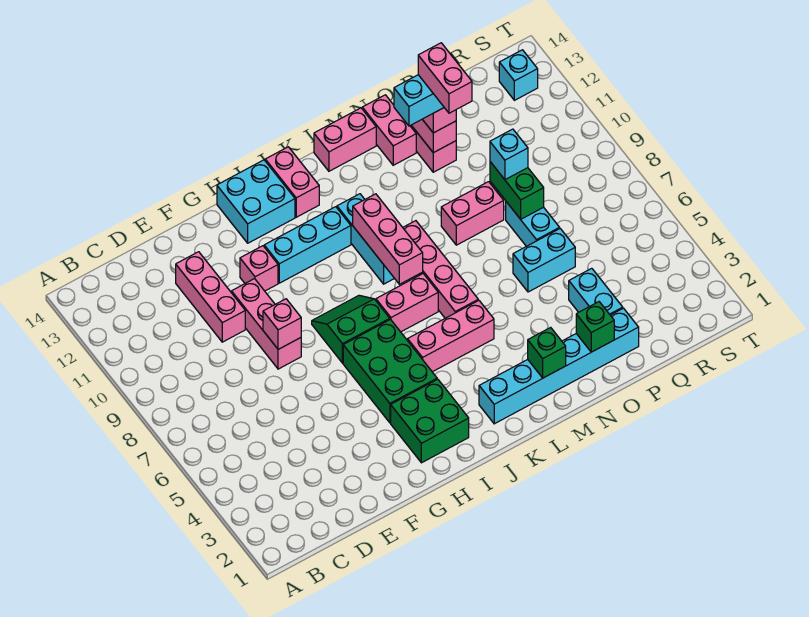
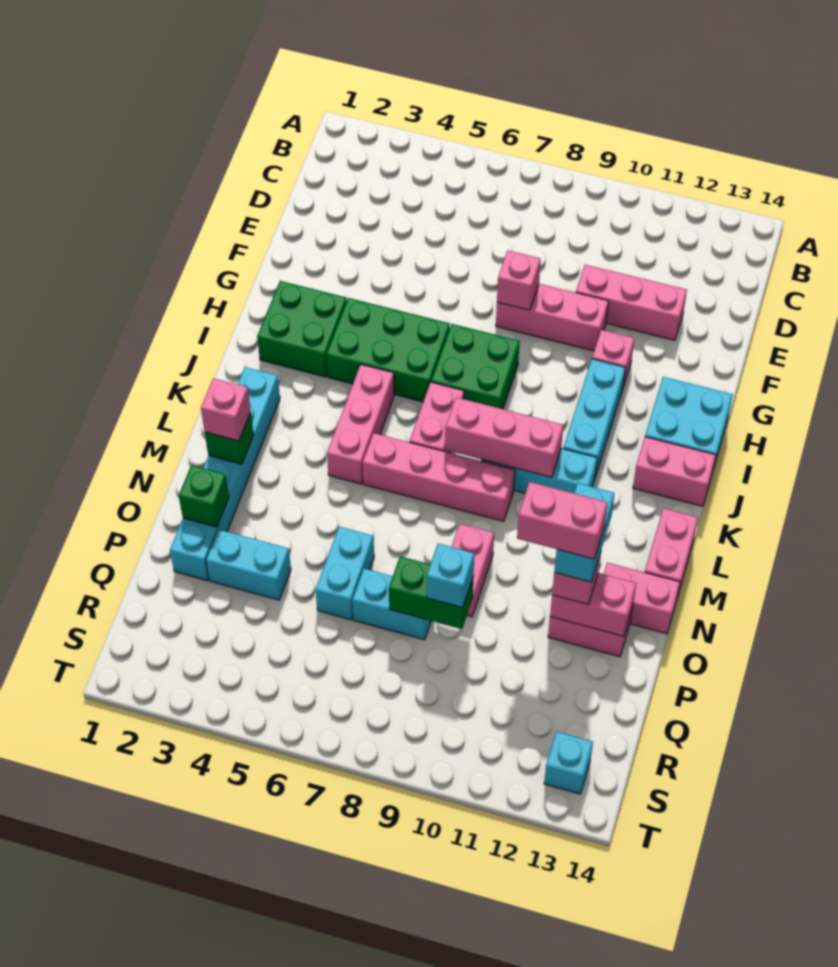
green slope H7:I8 level 1 top 7 -> green brick H7:I8 level 1
none -> pink brick M2 level 3

